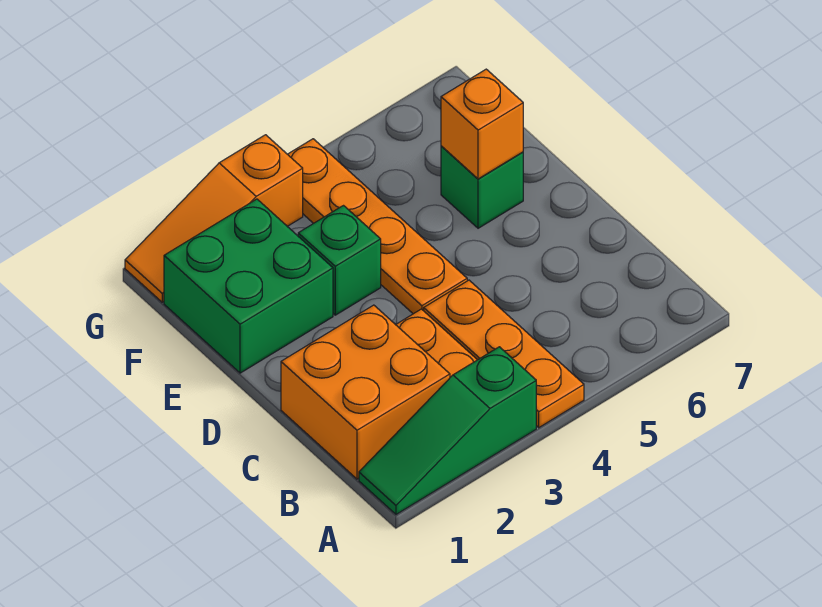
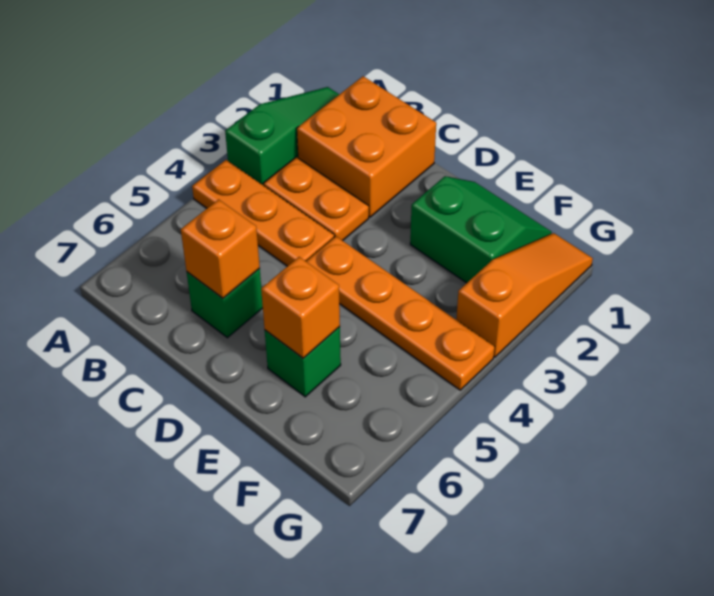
none -> orange brick C6 level 2
green brick E1:F2 level 1 -> green slope E1:F2 level 1 top 2
green brick E3 level 1 -> green brick C6 level 1

